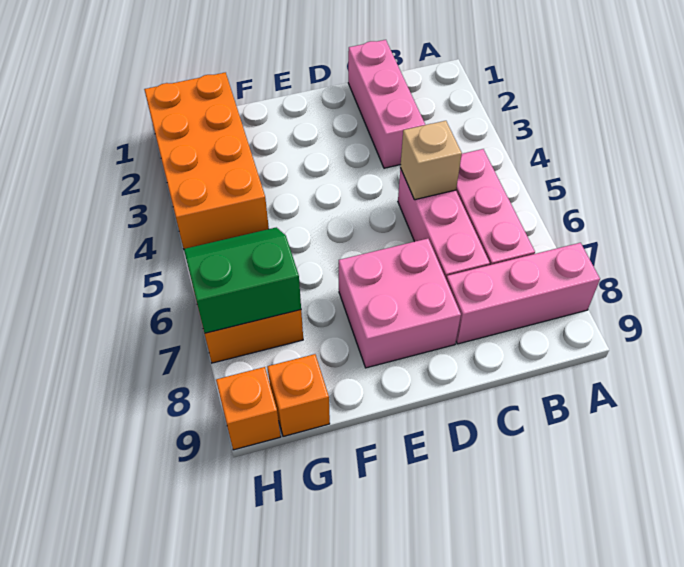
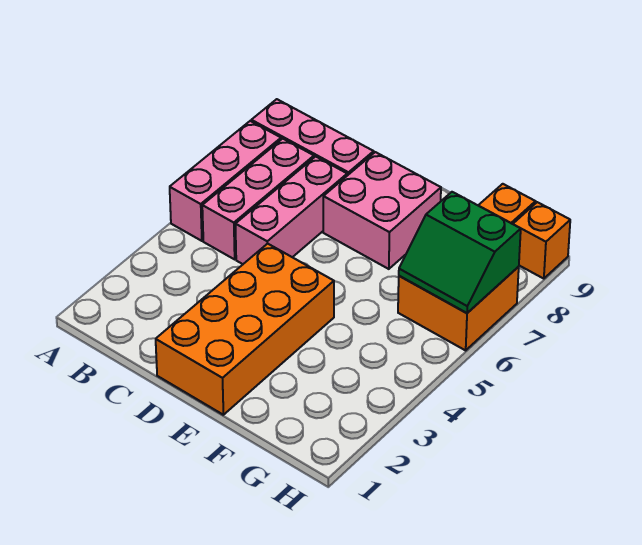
pink brick C1:C3 level 1 -> pink brick A5:A7 level 1
tan brick C5 level 2 -> none
orange brick G1:H4 level 1 -> orange brick D1:E4 level 1

